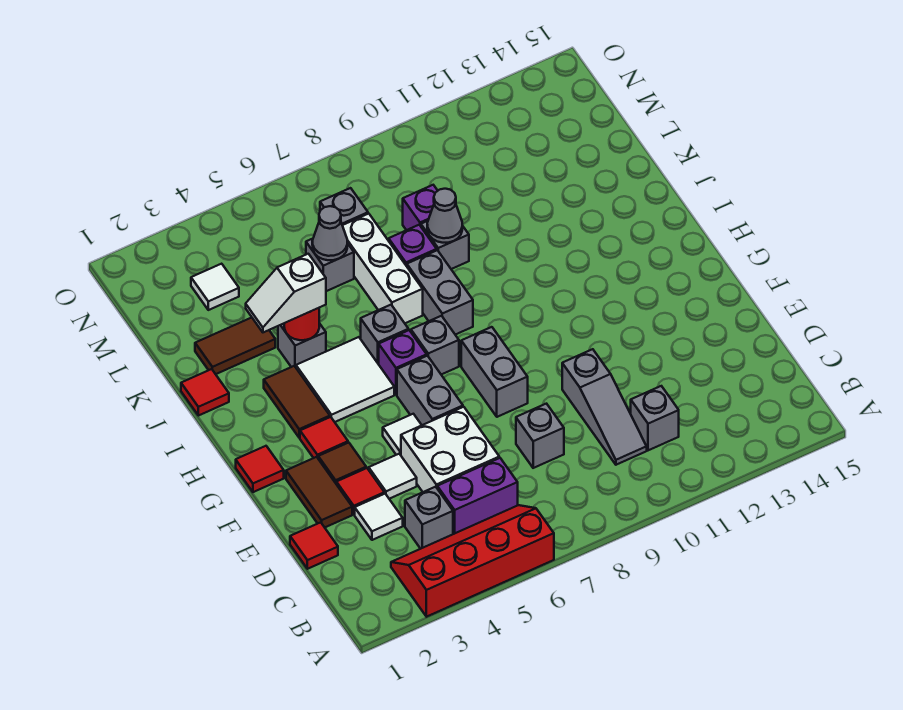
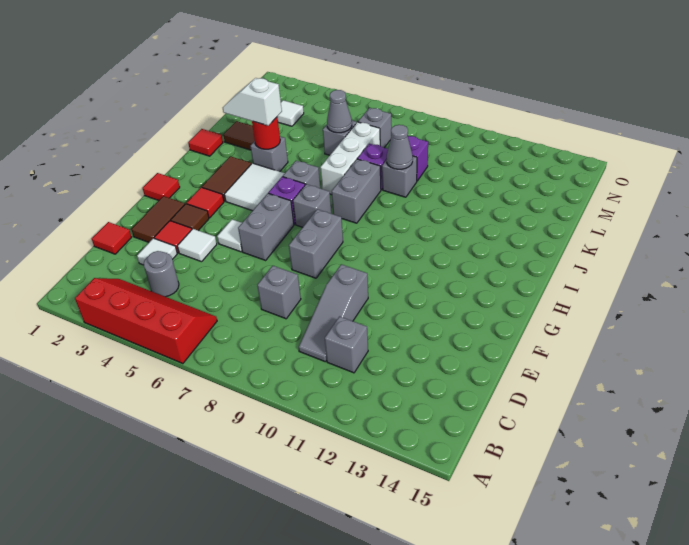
grey brick C4 level 1 -> grey round brick C4 level 1
purple brick C5:C6 level 1 -> none
white brick D5:E6 level 1 -> none

